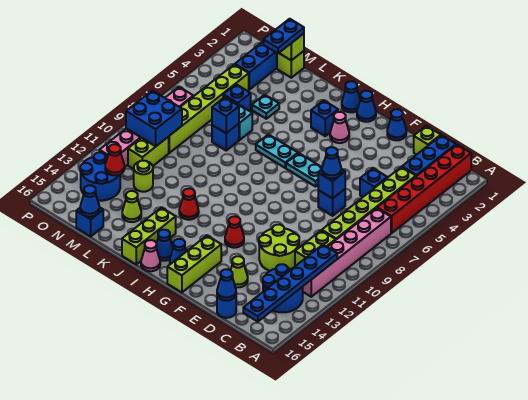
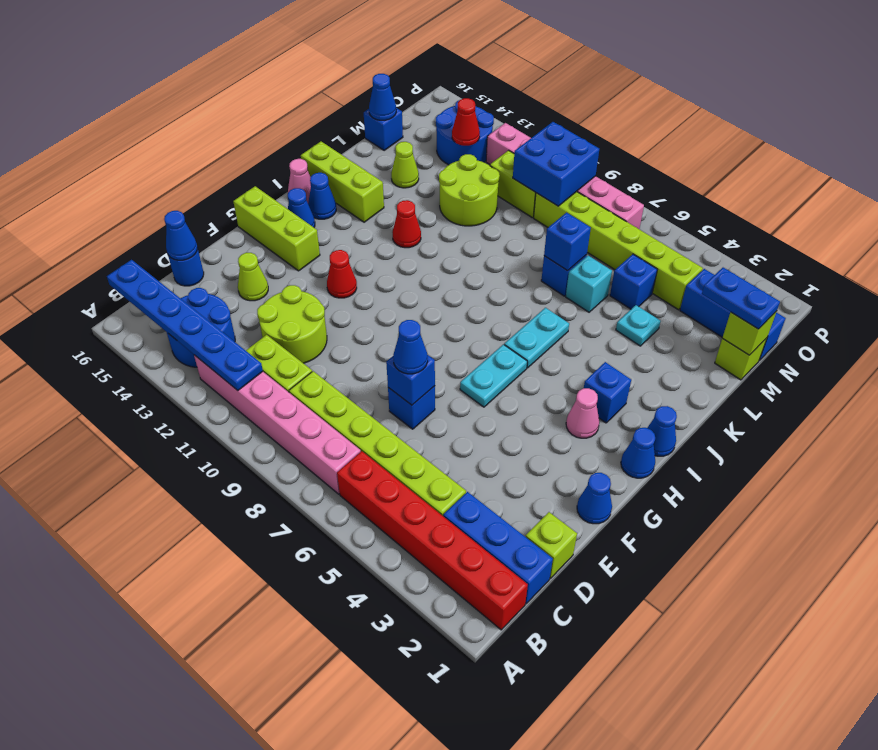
blue brick D5 level 1 -> none
lime round brick M12 level 1 -> lime round brick L11:M12 level 1

